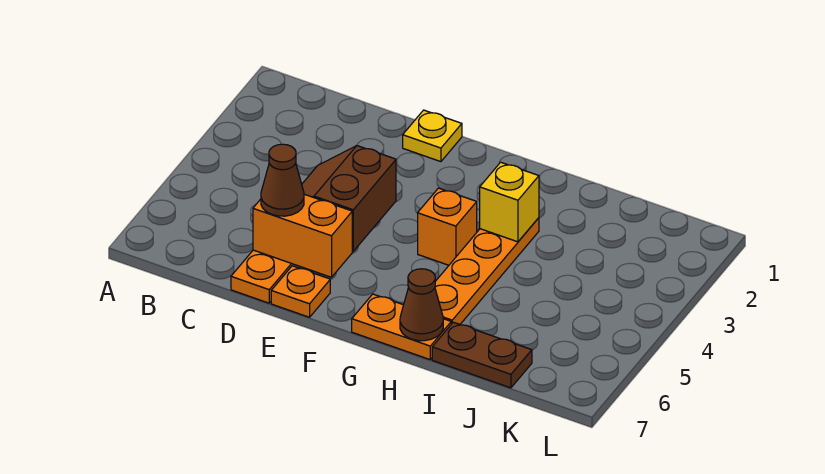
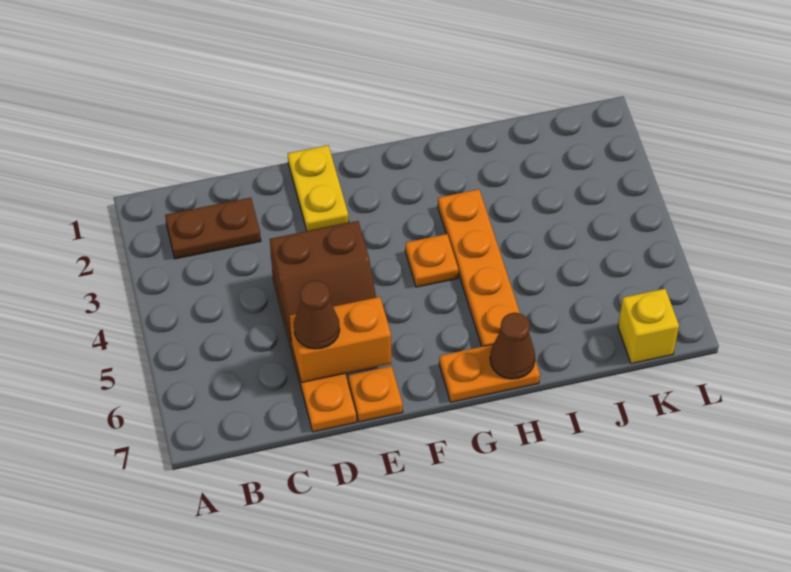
brown slope D4:E5 level 2 top E -> brown slope D4:E5 level 2 top 4
yellow plate E1 level 1 -> yellow plate E1:E2 level 1
orange brick G4 level 1 -> orange plate G4 level 1
yellow brick H3 level 2 -> yellow brick K7 level 1
brown plate I7:J7 level 1 -> brown plate B2:C2 level 1

